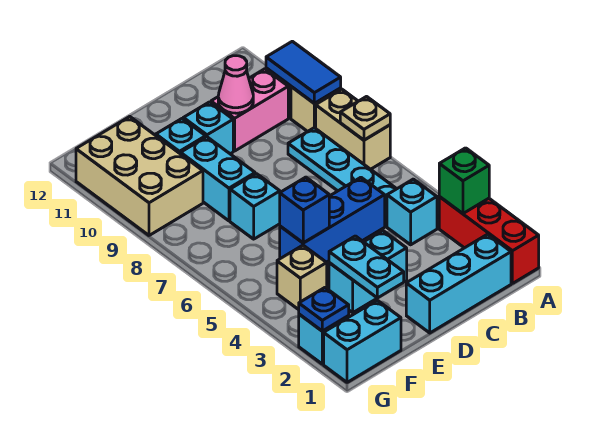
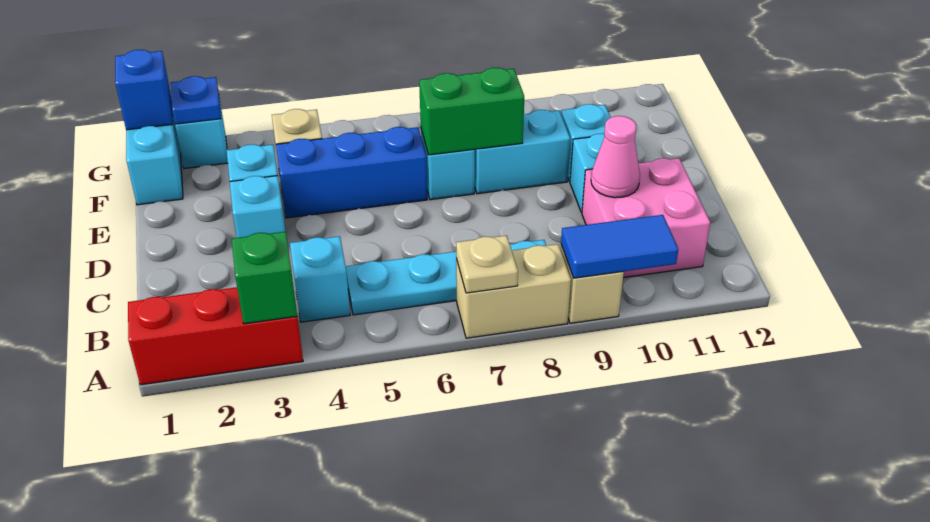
cyan brick B1:D1 level 1 -> none
pink brick B10:C10 level 1 -> pink brick B10:C11 level 1
blue brick C5:E5 level 1 -> blue brick E4:E6 level 1
cyan plate E2:E3 level 2 -> none
blue brick E5 level 2 -> blue brick G1 level 2
none -> green brick E7:E8 level 2
tan brick F9:G11 level 1 -> none

